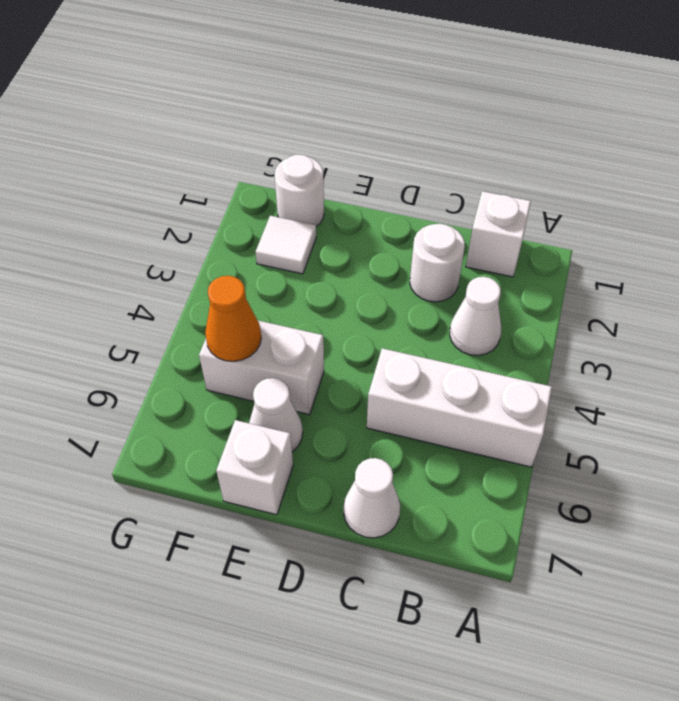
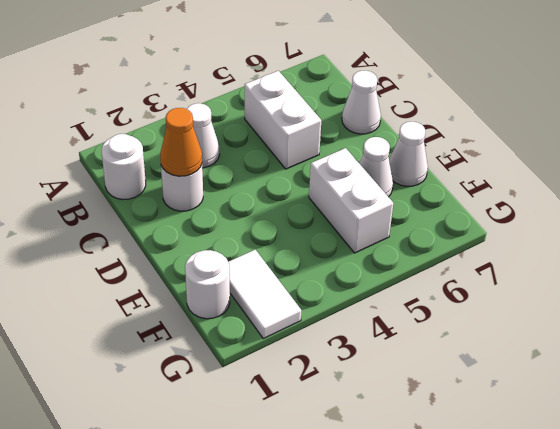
white brick A5:C5 level 1 -> white brick B5:C5 level 1
white brick B1 level 1 -> white round brick B1 level 1
white brick E7 level 1 -> white cone E7 level 1
white tile F2 level 1 -> white tile F2:G2 level 1
orange cone F5 level 2 -> orange cone C2 level 2

